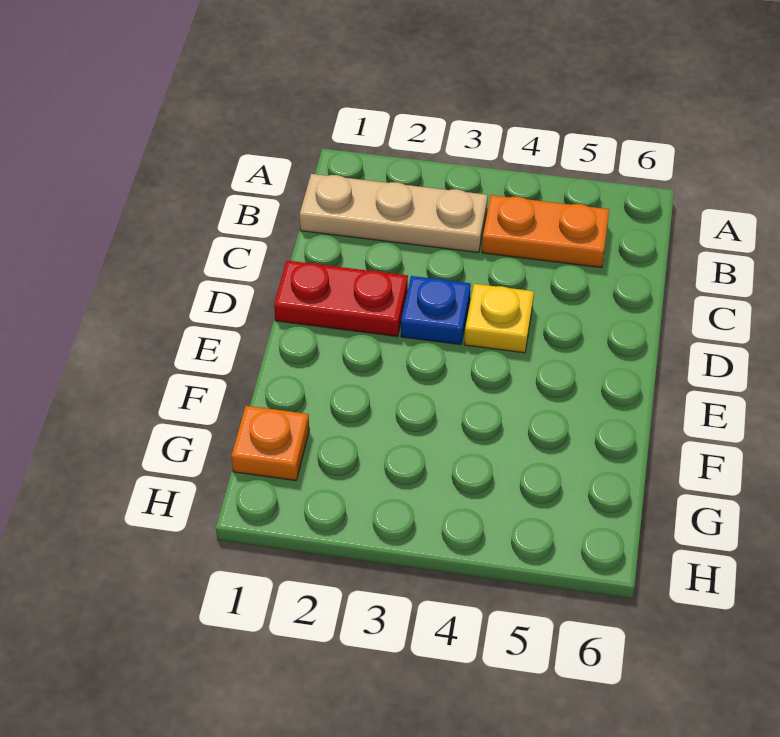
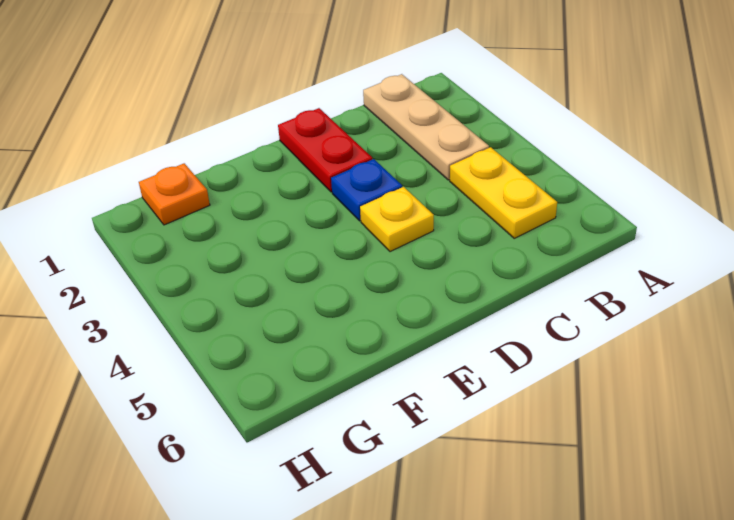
orange plate B4:B5 level 1 -> yellow plate B4:B5 level 1

